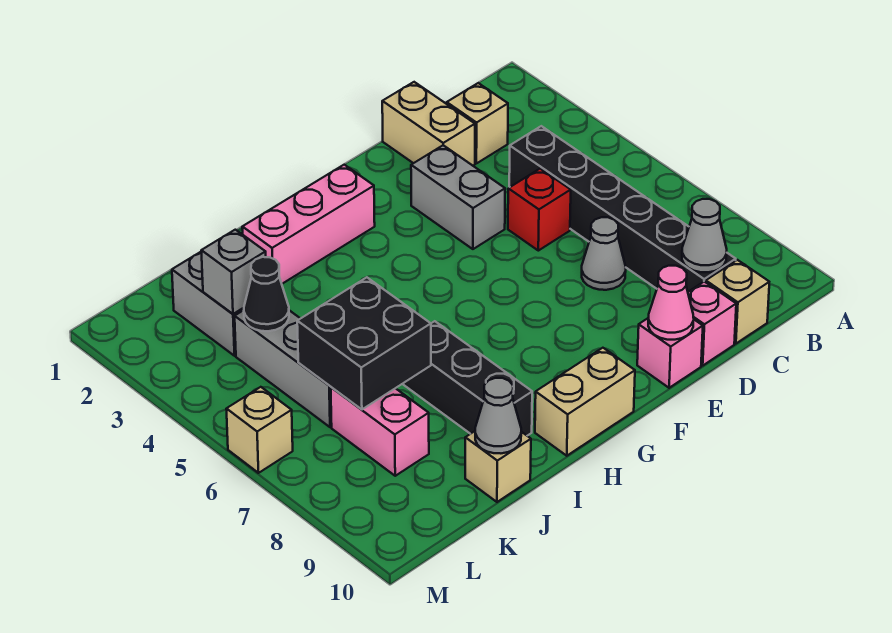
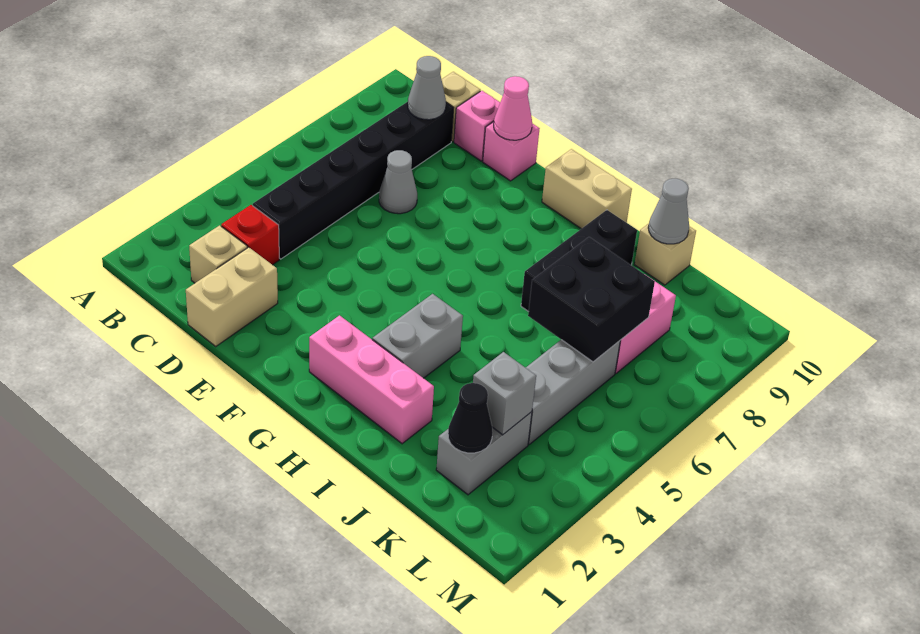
red brick D5 level 1 -> red brick C3 level 1
grey brick E3:E4 level 1 -> grey brick H3:H4 level 1
black cone K4 level 2 -> black cone K2 level 2
tan brick M6 level 1 -> none

